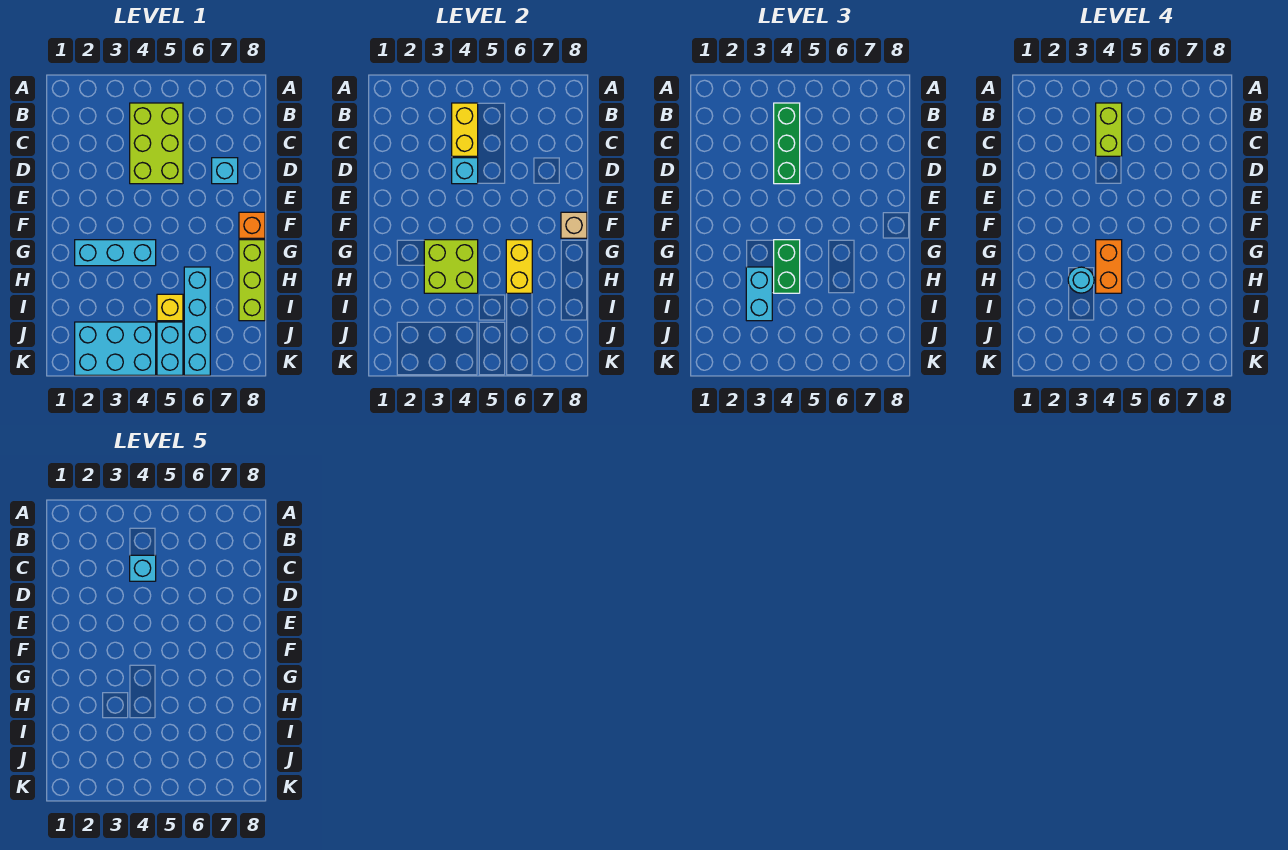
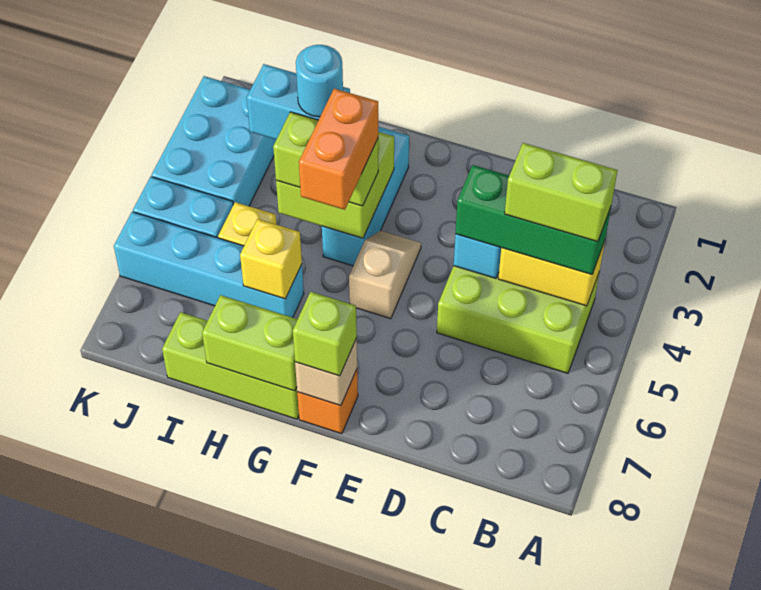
cyan brick C4 level 5 -> none
cyan brick D7 level 1 -> none
none -> tan slope F4:F5 level 1 top 5
none -> lime brick F8 level 3
green brick G4:H4 level 3 -> lime brick G4:H4 level 3
orange brick G4:H4 level 4 -> orange brick G4:G5 level 4
yellow brick G6:H6 level 2 -> yellow brick H6 level 2
none -> lime brick G8:H8 level 2

